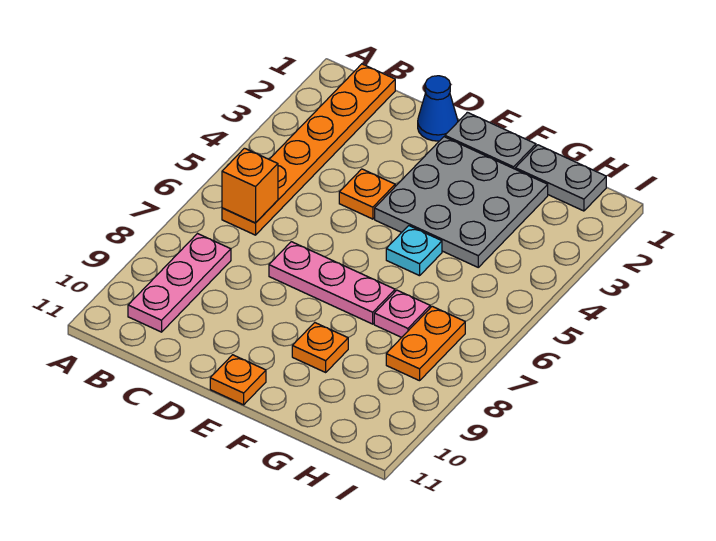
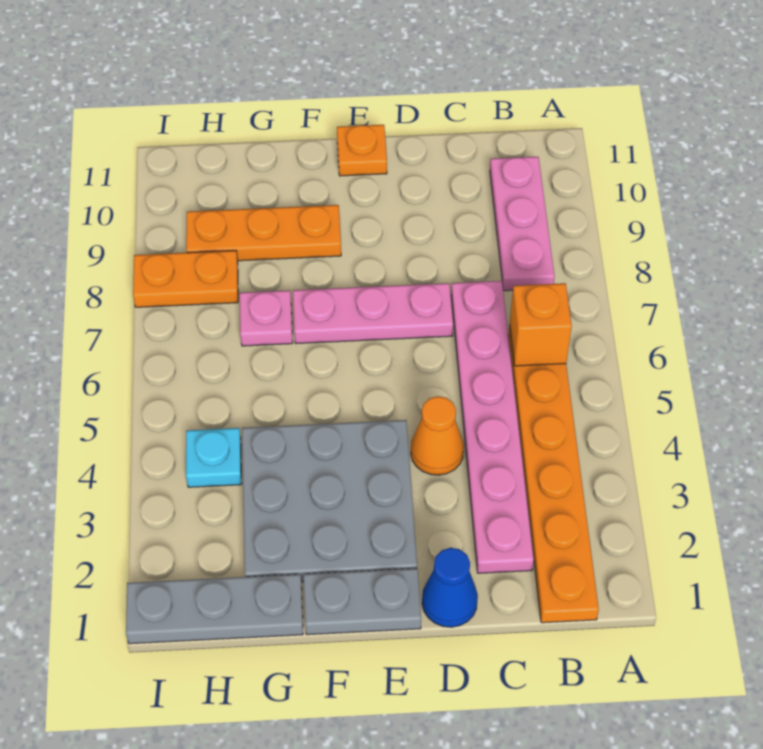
none -> pink plate C2:C7 level 1
orange plate D4 level 1 -> orange cone D4 level 1
cyan plate F5 level 1 -> cyan plate H4 level 1
orange plate F9 level 1 -> orange plate F9:H9 level 1
grey plate G1:H1 level 1 -> grey plate G1:I1 level 1
orange plate H7:H8 level 1 -> orange plate H8:I8 level 1

